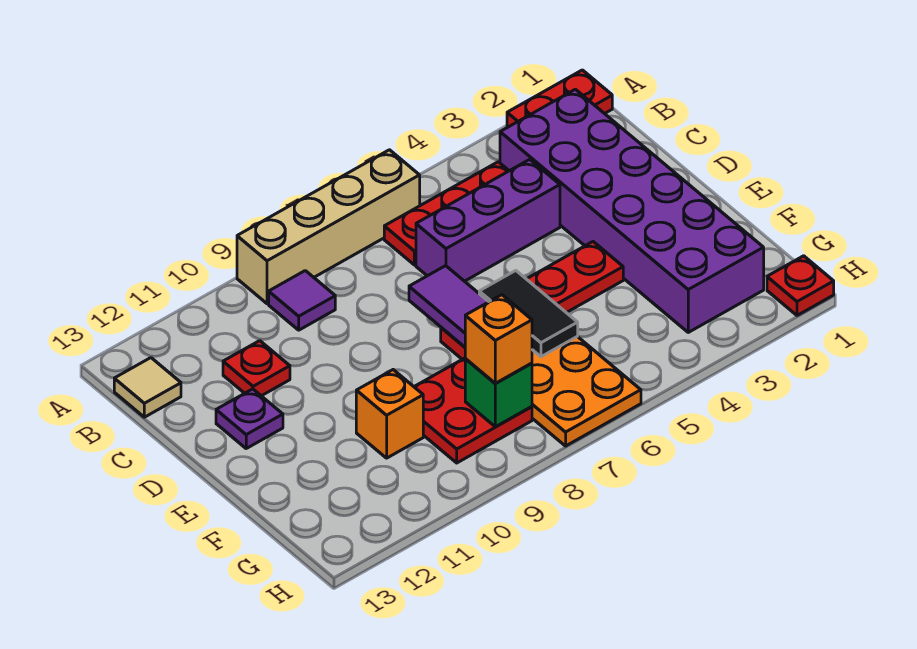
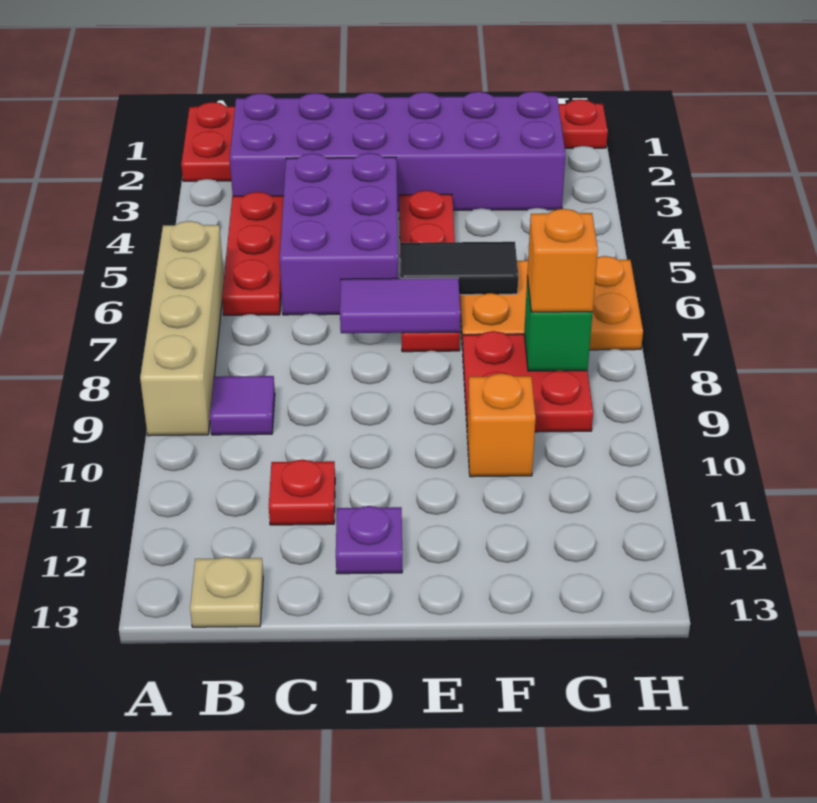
tan tile B13 level 1 -> tan plate B13 level 1
purple brick C4:C6 level 1 -> purple brick C4:D6 level 1

